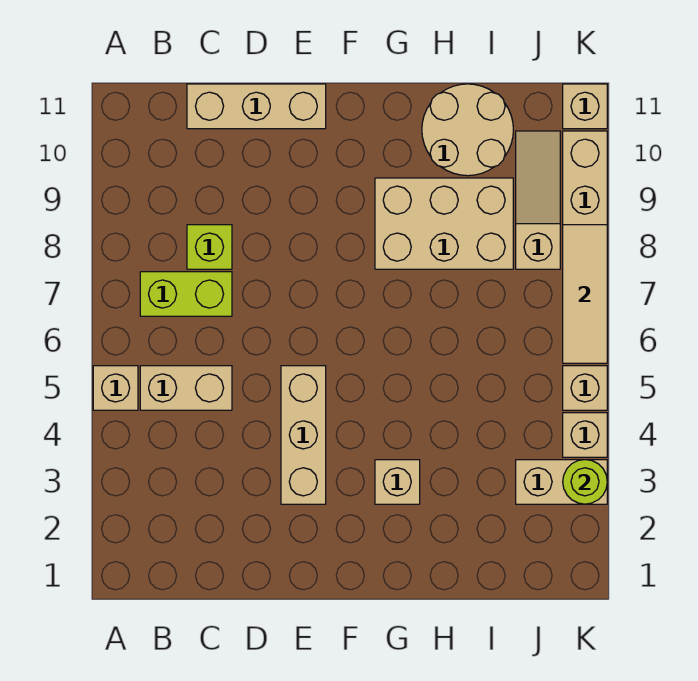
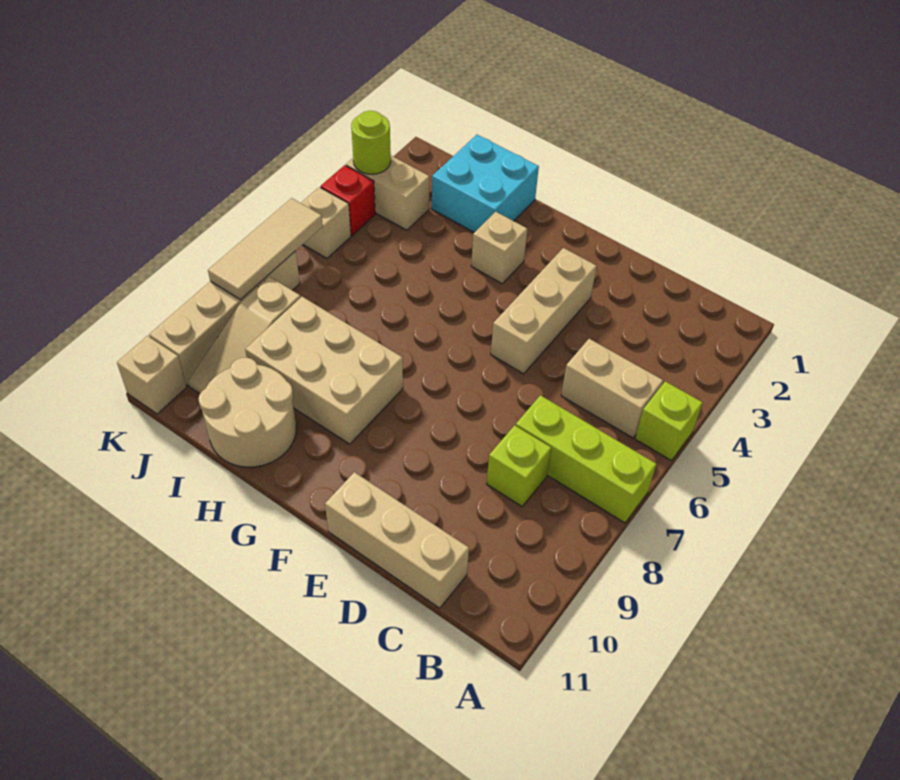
tan brick A5 level 1 -> lime brick A5 level 1
lime brick B7:C7 level 1 -> lime brick A7:C7 level 1
none -> cyan brick H1:I2 level 1
tan brick K4 level 1 -> red brick K4 level 1

